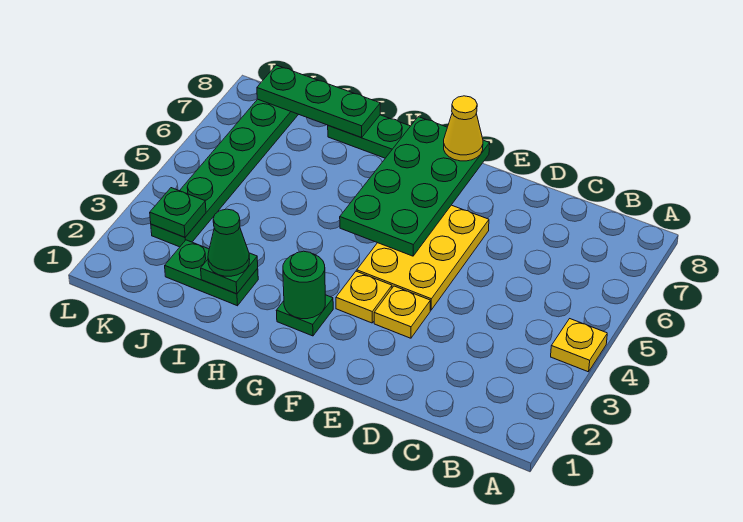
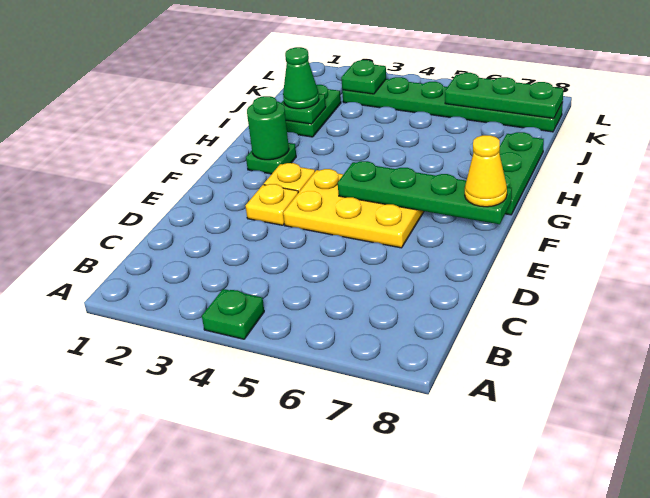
yellow plate A4 level 1 -> green plate A4 level 1
green plate F5:G8 level 2 -> green plate F5:F8 level 2
green plate I8:K8 level 2 -> green plate K6:K8 level 2

